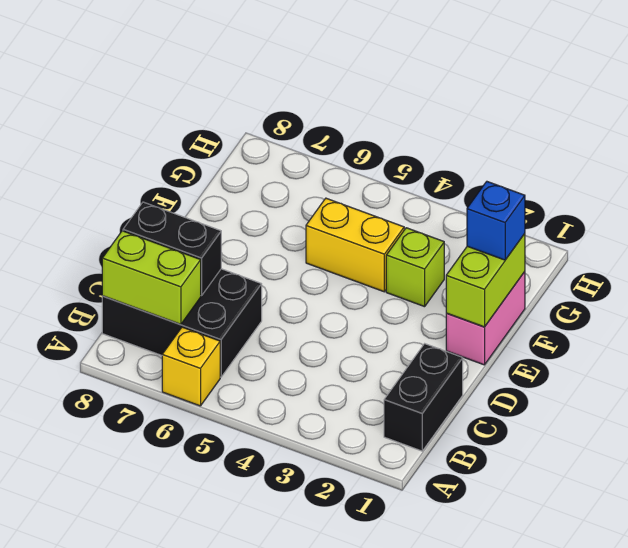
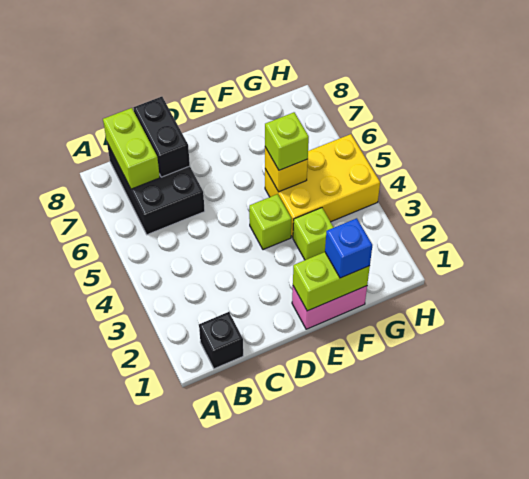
yellow brick A6 level 1 -> yellow brick F5 level 2
black brick B1:C1 level 1 -> black brick B1 level 1
none -> lime brick E4 level 1
yellow brick F4:F5 level 1 -> yellow brick F4:H5 level 1
none -> lime brick F5 level 3

